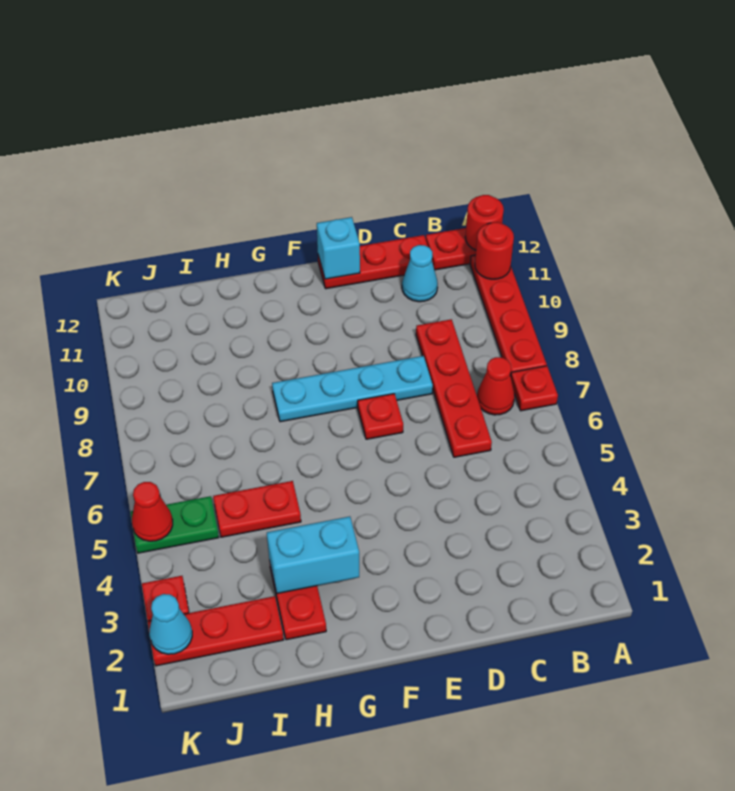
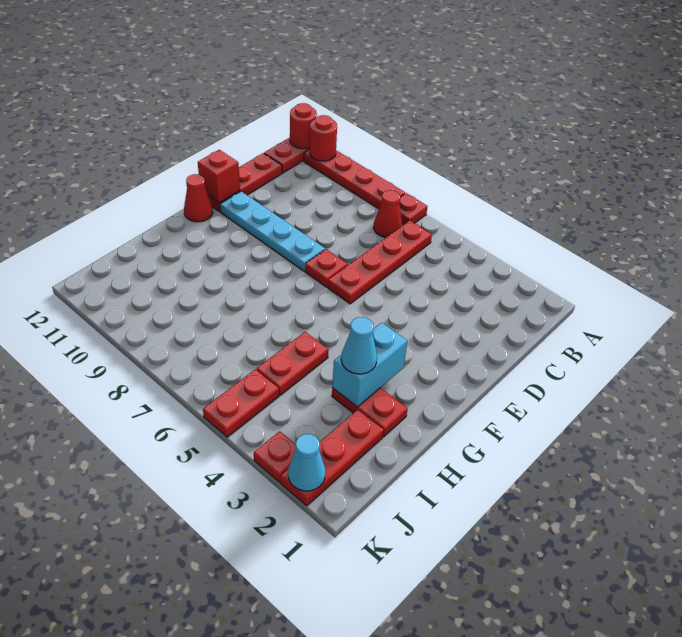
red plate C6:C9 level 1 -> red plate B6:E6 level 1
cyan cone C11 level 1 -> cyan cone H3 level 3
cyan plate D8:G8 level 1 -> cyan plate E8:E11 level 1
cyan brick E12 level 2 -> red brick E12 level 2
green plate J5:K5 level 1 -> red plate J5:K5 level 1
red cone K5 level 2 -> red cone F12 level 1

